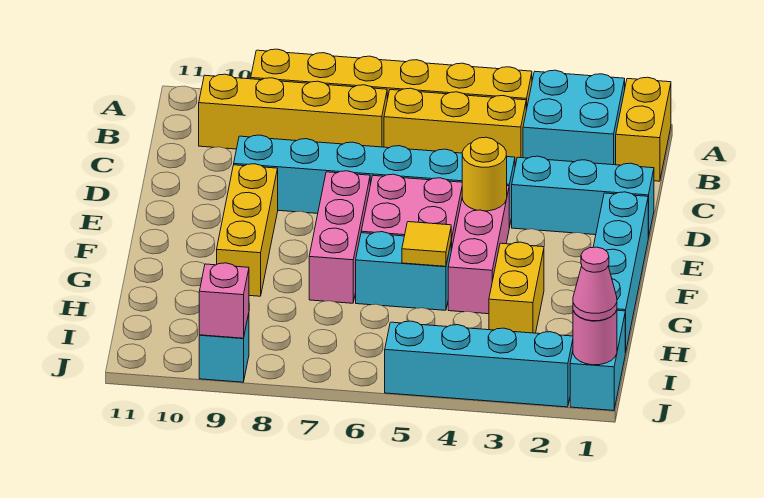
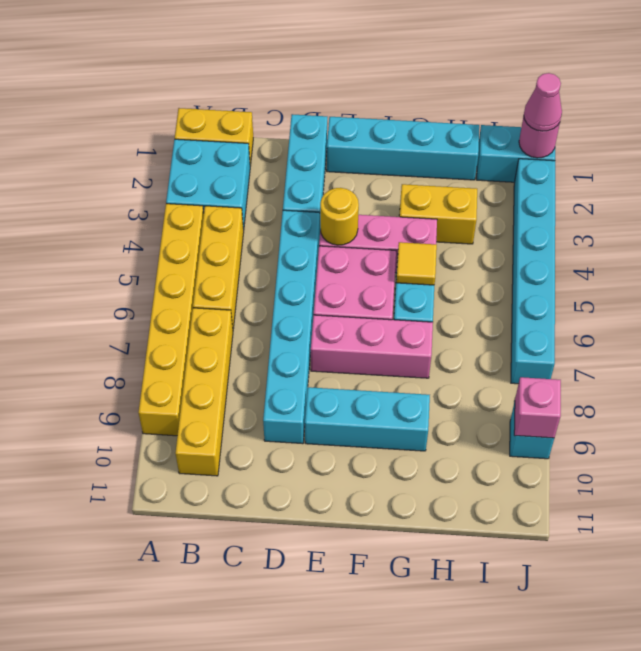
yellow brick E9:G9 level 1 -> cyan brick E9:G9 level 1
cyan brick J2:J5 level 1 -> cyan brick J2:J7 level 1

